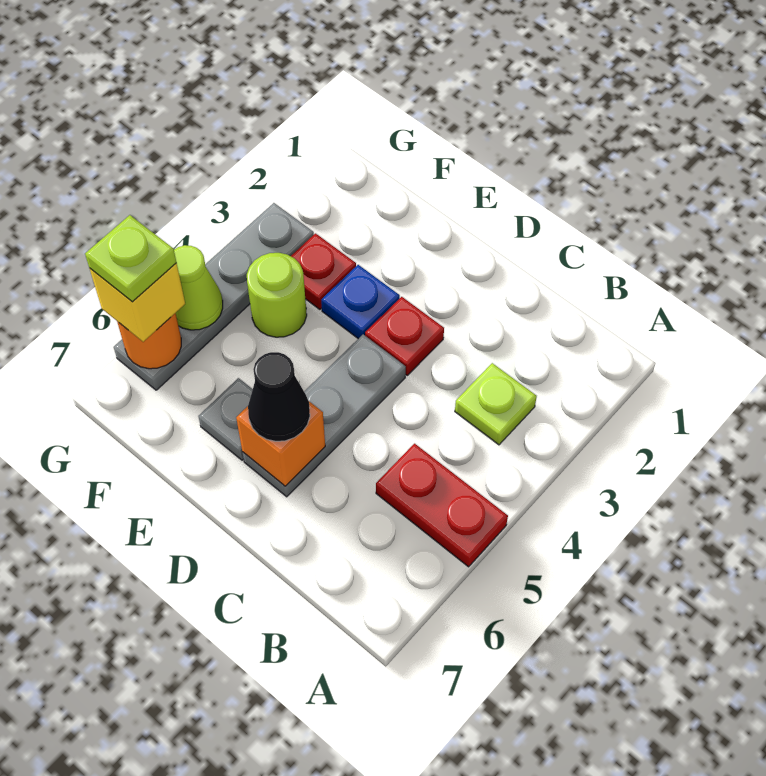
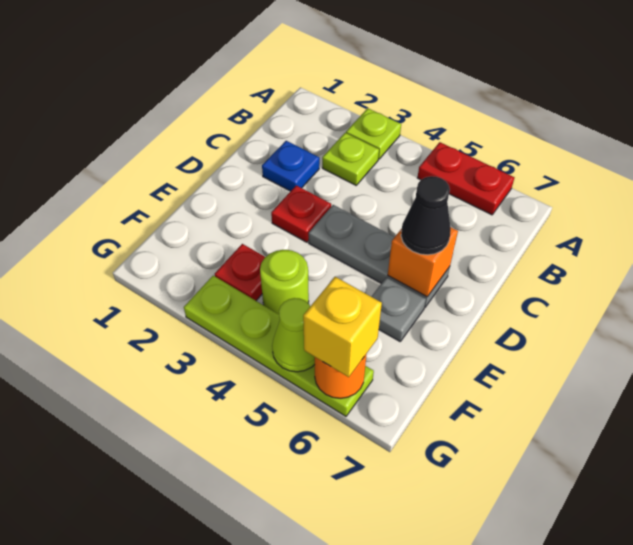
red plate A5:B5 level 1 -> red plate A5:A6 level 1
blue plate E3 level 1 -> blue plate C2 level 1
grey plate G3:G6 level 1 -> lime plate G3:G6 level 1
lime plate G6 level 4 -> lime plate A3 level 1

